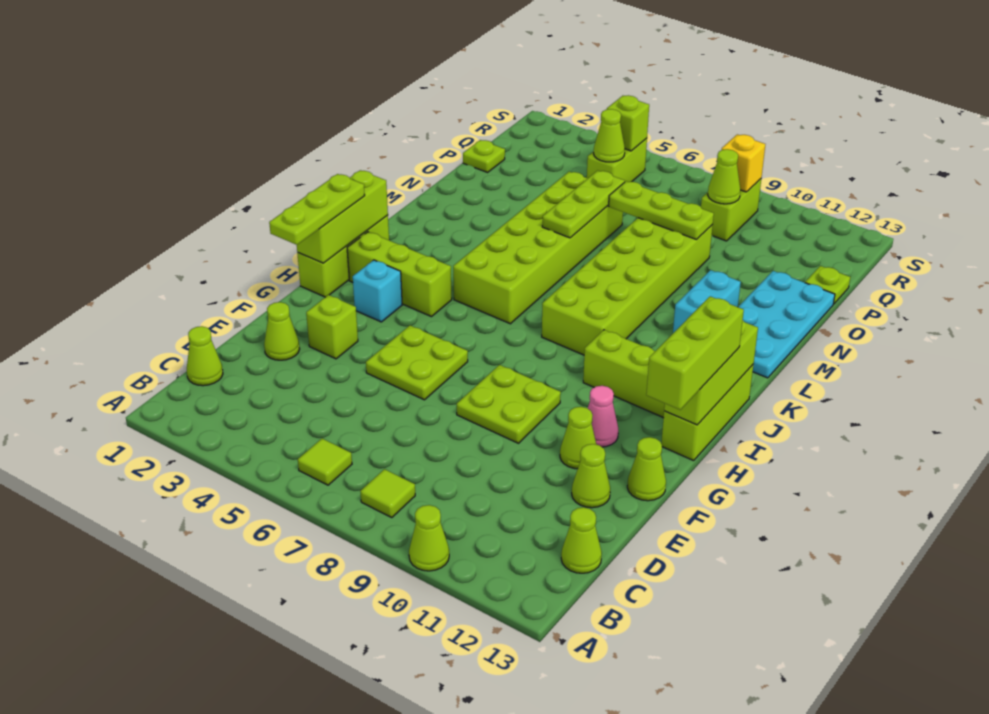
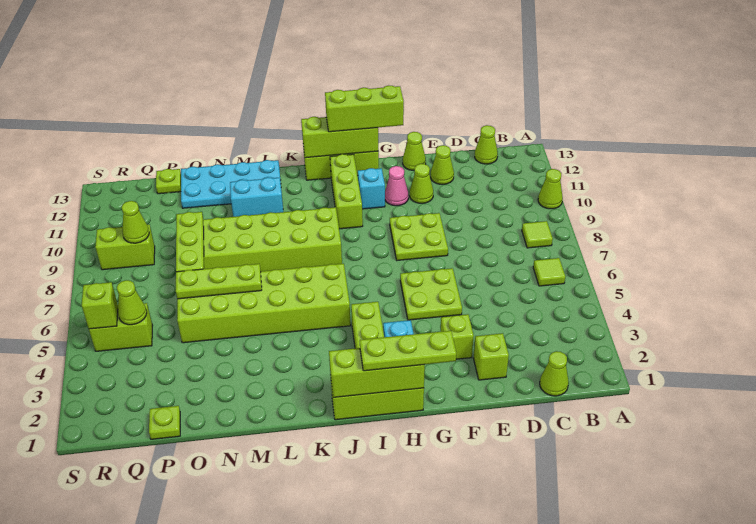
lime cone E2 level 1 -> lime brick E2 level 1
none -> cyan brick H11 level 1
yellow brick R9 level 2 -> none

